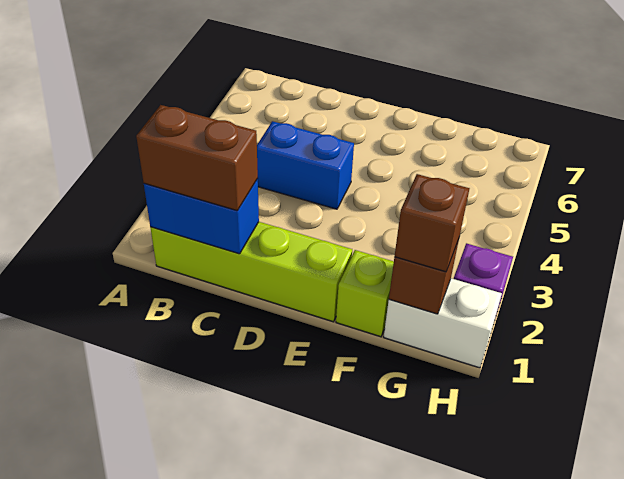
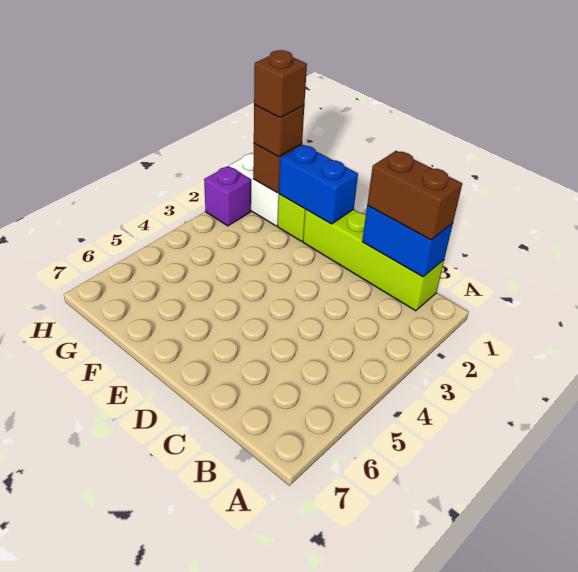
blue brick C4:D4 level 1 -> blue brick E1:F1 level 2
none -> brown brick G1 level 4

